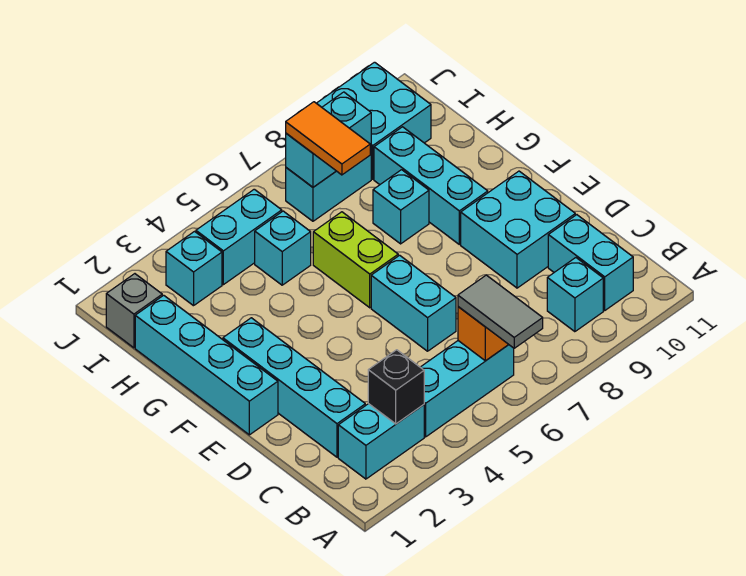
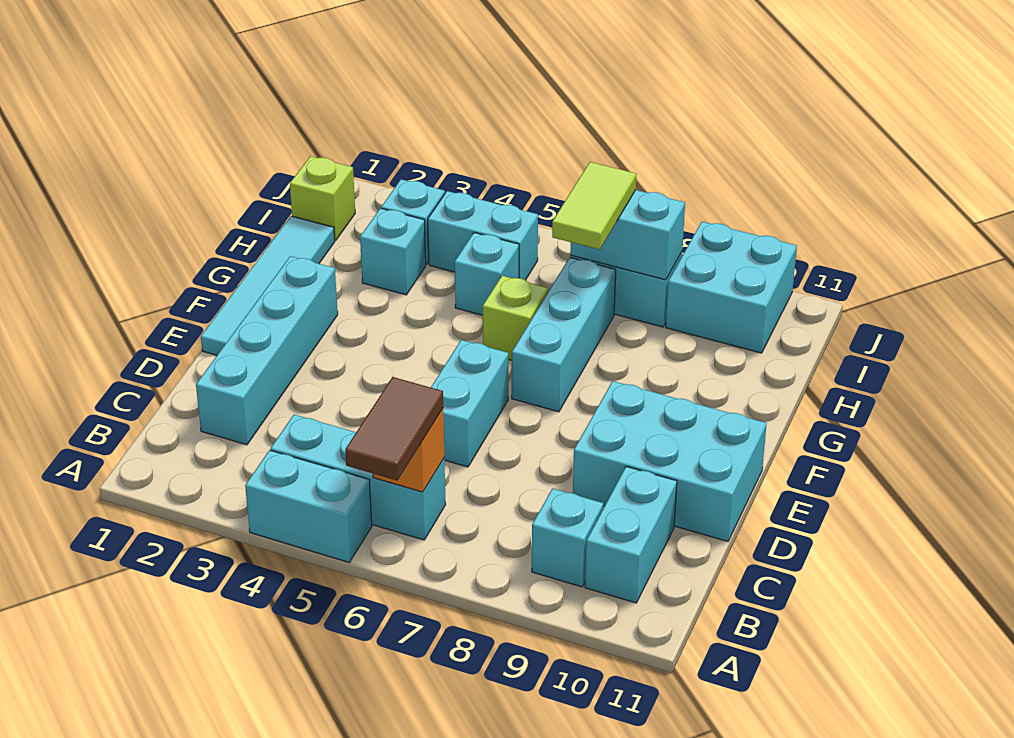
grey tile A6:B6 level 3 -> brown tile A6:B6 level 3
cyan brick B2:B3 level 1 -> cyan brick A4:A5 level 1
black brick B3 level 2 -> none
cyan brick D9:E10 level 1 -> cyan brick D9:E11 level 1
cyan brick E1:H1 level 1 -> cyan tile E1:H1 level 1
lime brick F6:G6 level 1 -> lime brick G6 level 1
cyan brick F9:H9 level 1 -> cyan brick F7:H7 level 1
cyan brick G8 level 1 -> cyan brick H3 level 1
orange tile H7:I7 level 3 -> lime tile H7:I7 level 3
grey brick I1 level 1 -> lime brick I1 level 1

